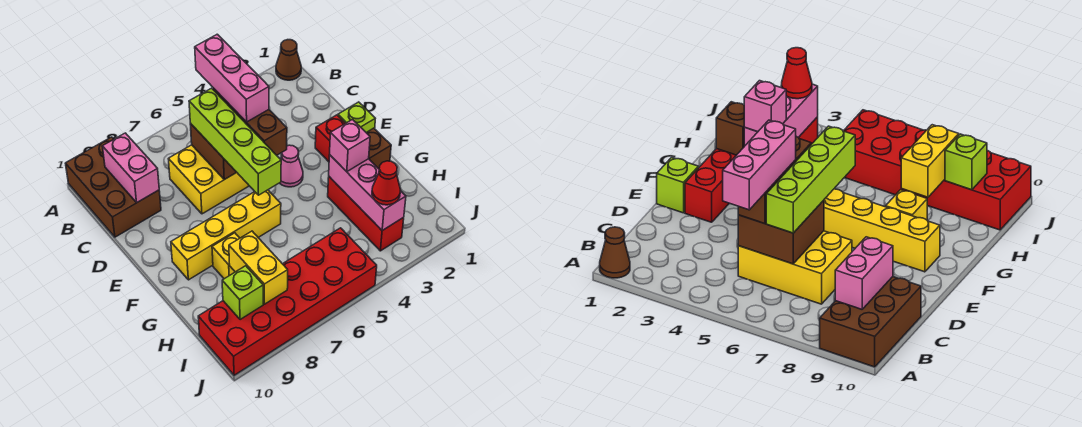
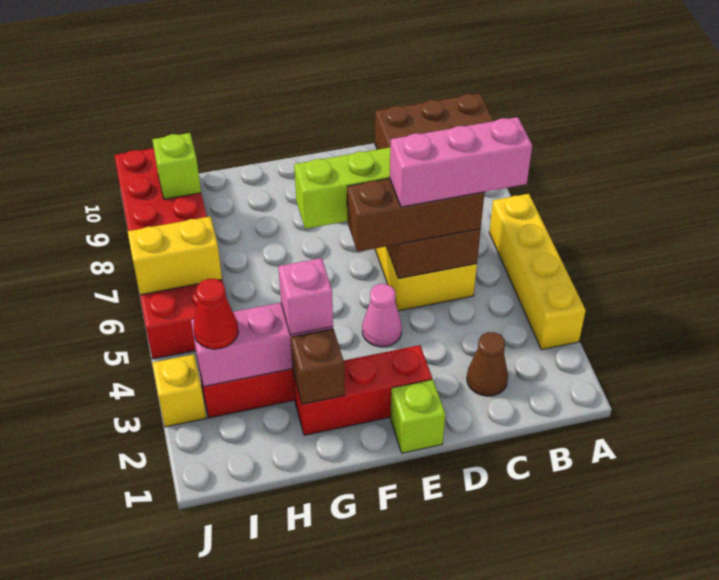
brown cone A1 level 1 -> brown cone C2 level 1
pink brick B9:C9 level 2 -> none
yellow brick F6:F9 level 1 -> yellow brick A3:A6 level 1
yellow brick G8 level 1 -> yellow brick J3 level 1
yellow brick H8:I8 level 2 -> yellow brick I6:J6 level 2

